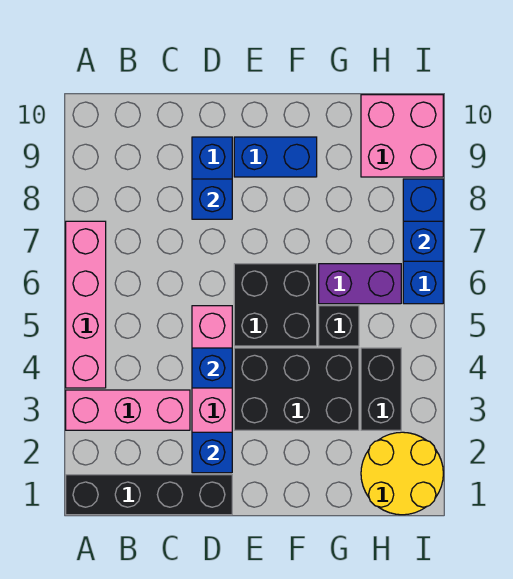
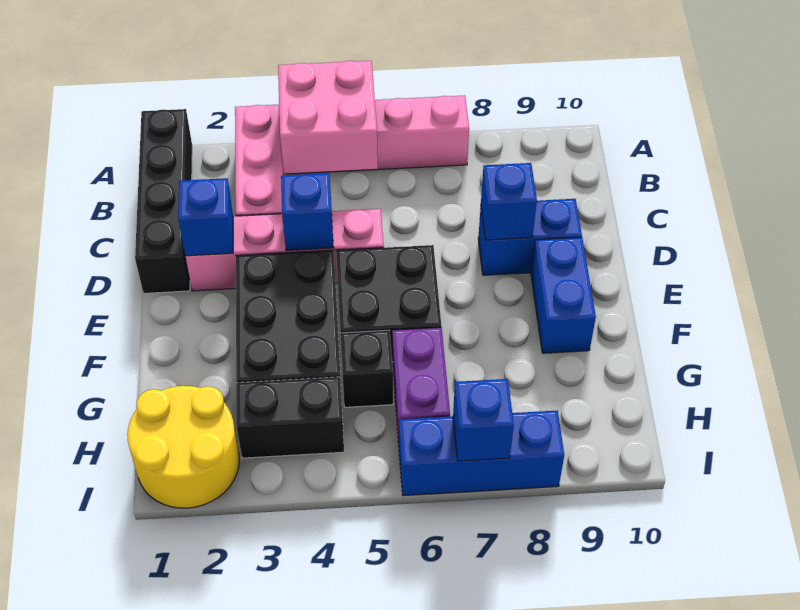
pink brick H9:I10 level 1 -> pink brick A4:B5 level 2

